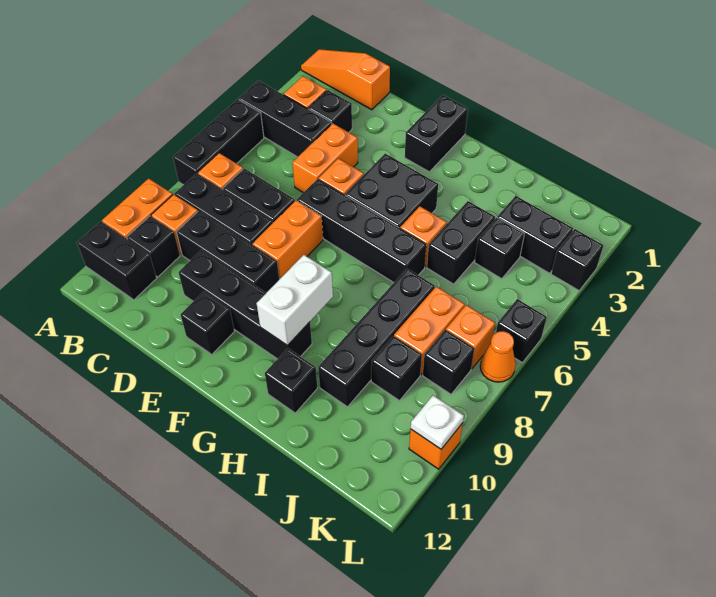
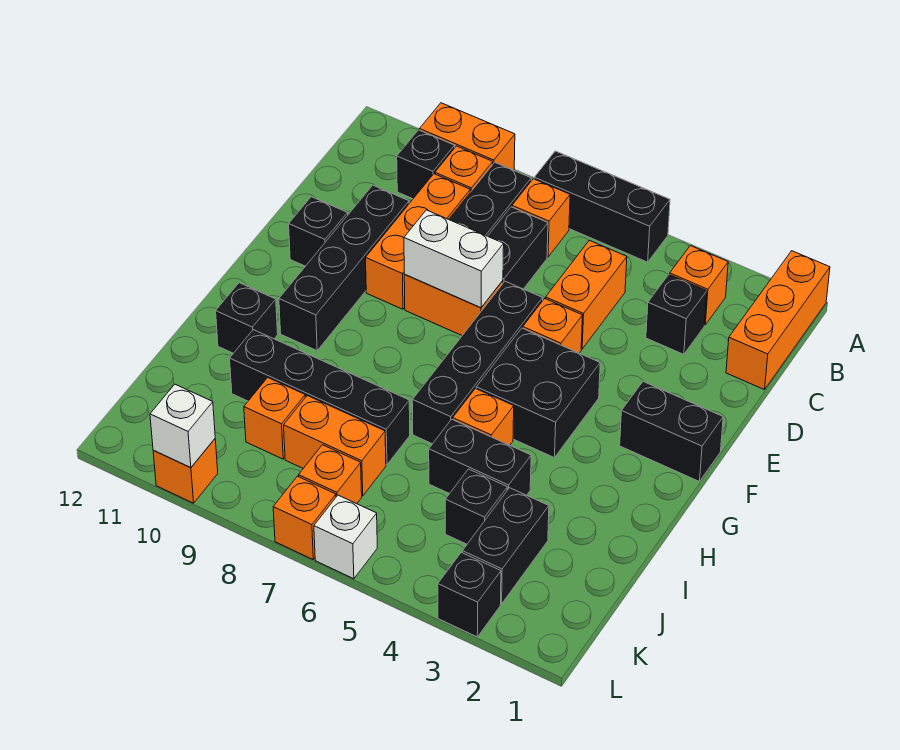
orange slope A1:C1 level 1 top C -> orange brick A1:C1 level 1
black brick A4:C4 level 1 -> none
black brick A11:B11 level 1 -> none
black brick C9:E9 level 1 -> orange brick C9:E9 level 1
orange brick D4:D5 level 1 -> orange brick C5:D5 level 1
white brick G9:G10 level 2 -> white brick E7:E8 level 2
black brick J9 level 1 -> orange brick J9 level 1
black brick K8 level 1 -> none
black brick L6 level 1 -> white brick L6 level 1
orange cone L7 level 1 -> orange brick L7 level 1
white plate L10 level 2 -> white brick L10 level 2

